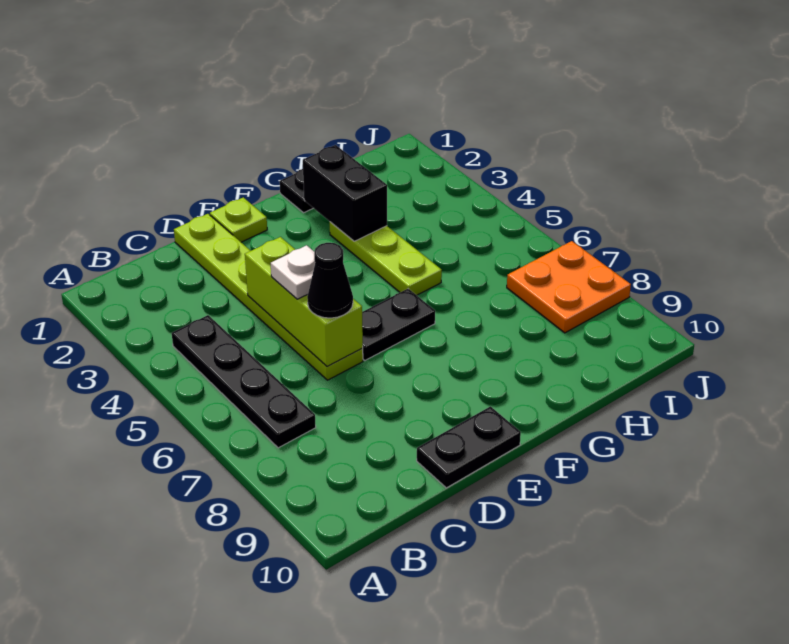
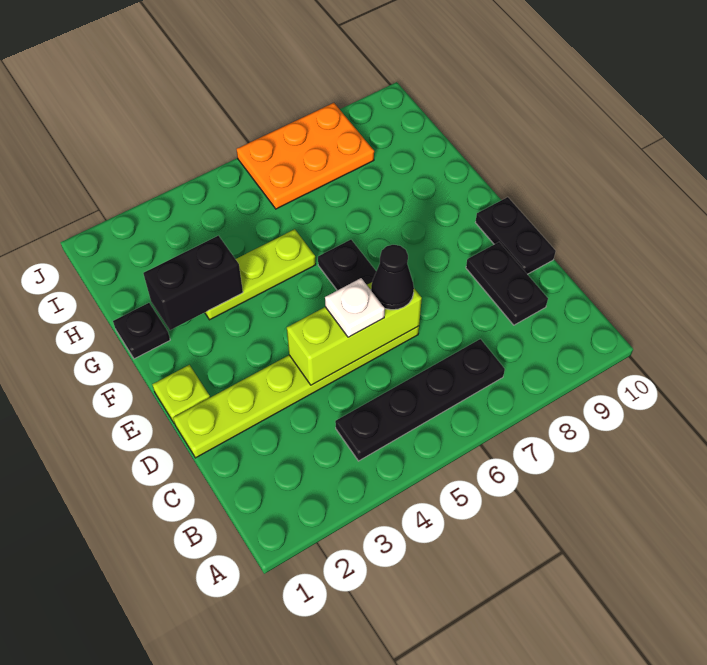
none -> black plate C9:D9 level 1
orange plate I7:J8 level 1 -> orange plate I6:J8 level 1

